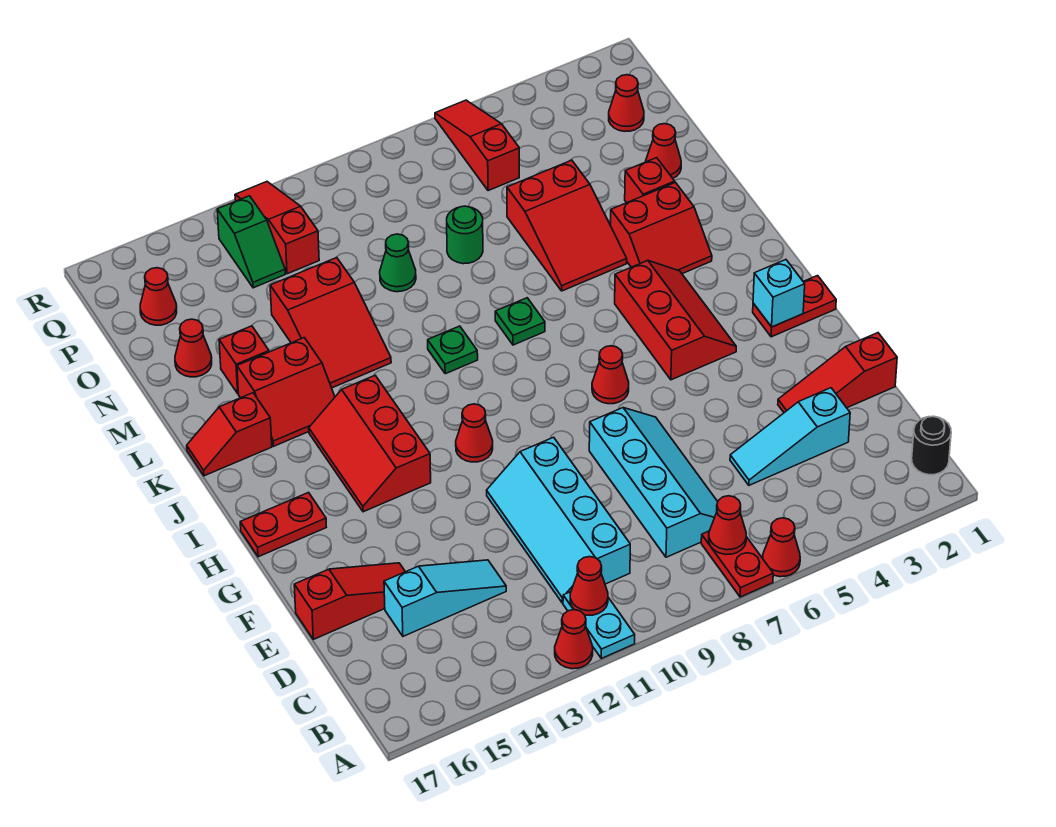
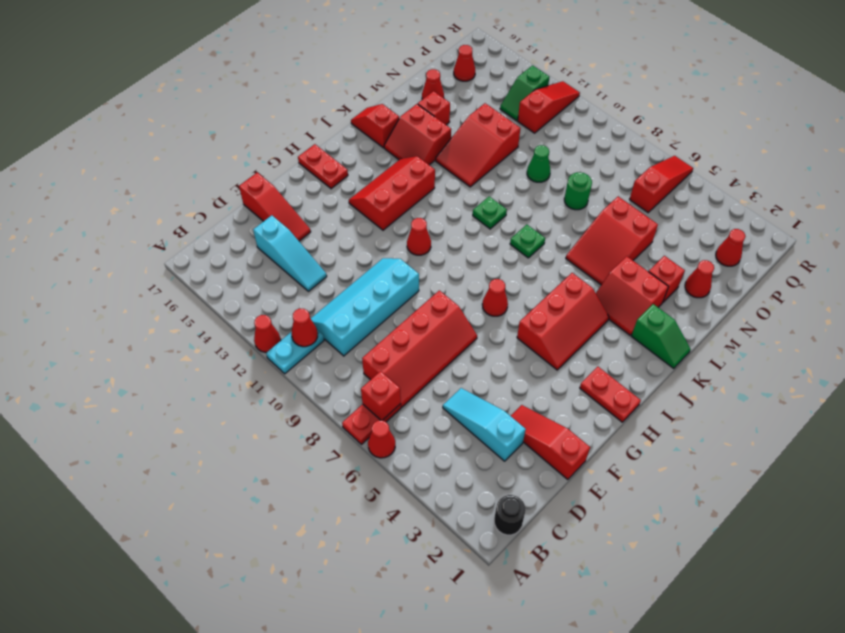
red cone B7 level 2 -> red brick B7 level 2
cyan slope C7:F8 level 1 top 8 -> red slope C7:F8 level 1 top 8
cyan brick H2 level 2 -> none
none -> green slope K1:K2 level 1 top 2

